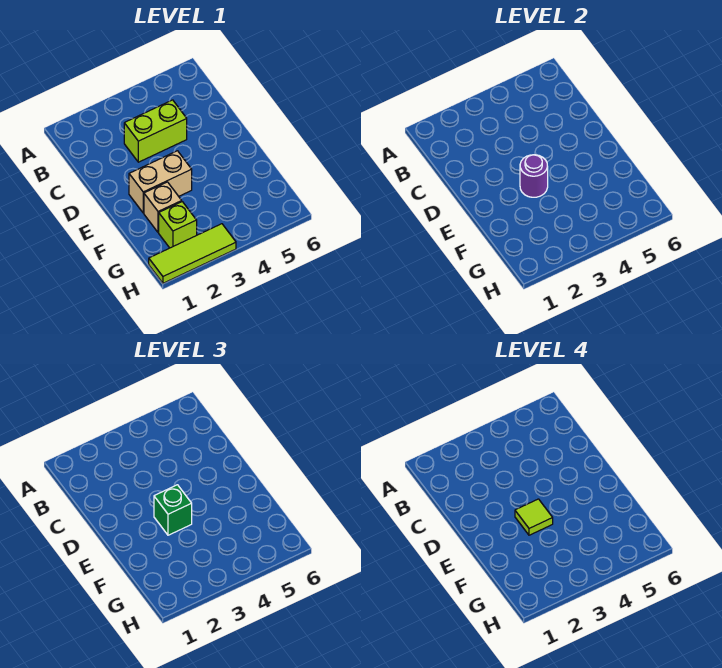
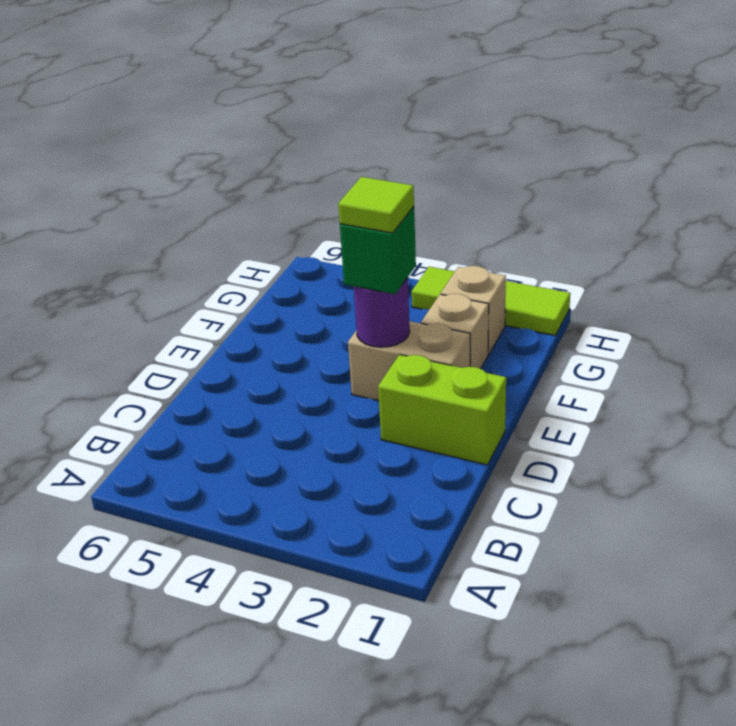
lime brick C3:C4 level 1 -> lime brick D1:D2 level 1
lime brick G2 level 1 -> tan brick G2 level 1

